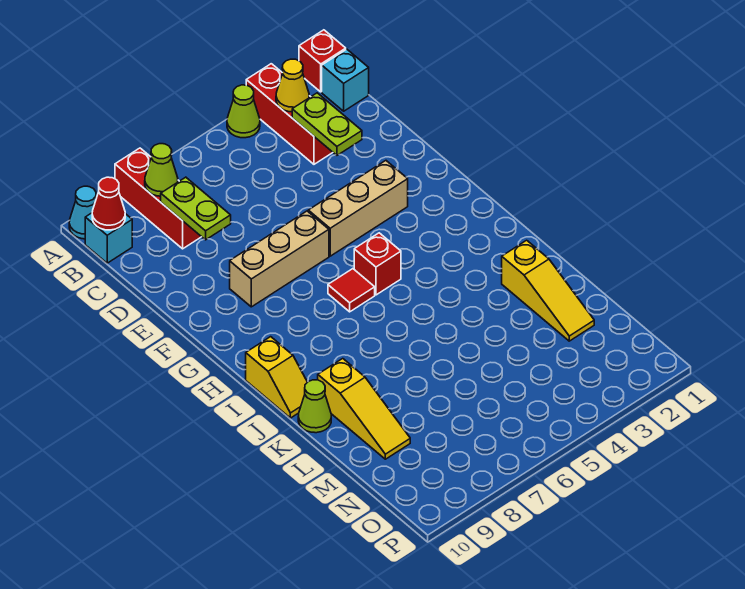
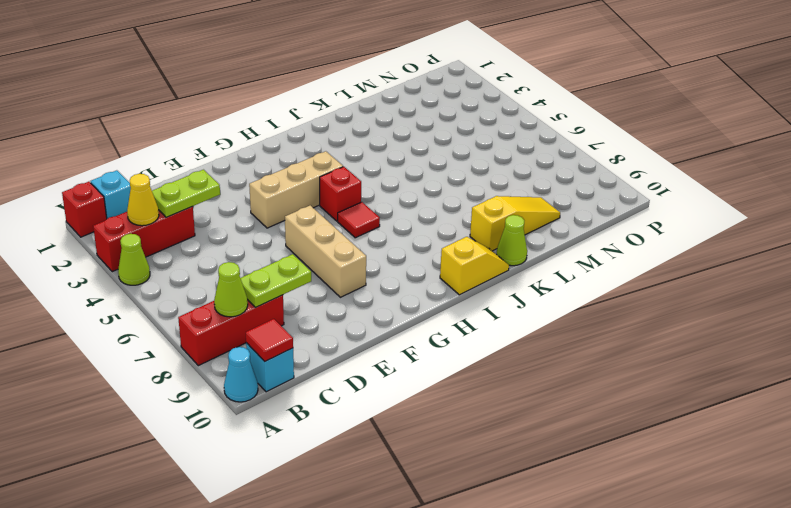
red cone B10 level 2 -> red tile B10 level 2
tan brick F3:F5 level 1 -> tan brick F4:H4 level 1
yellow slope K2:M2 level 1 top K -> none

